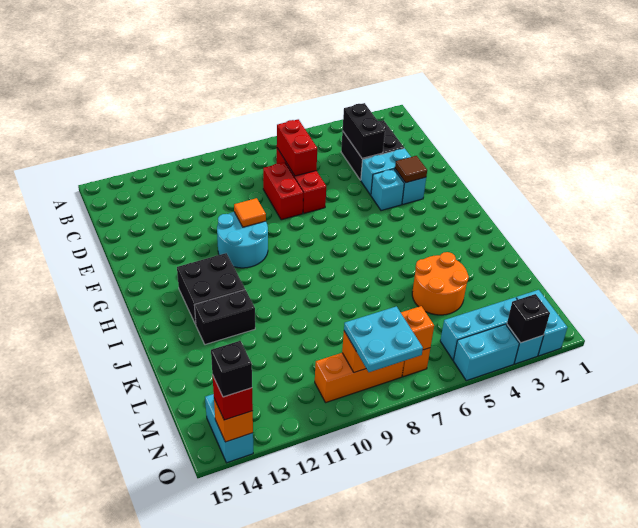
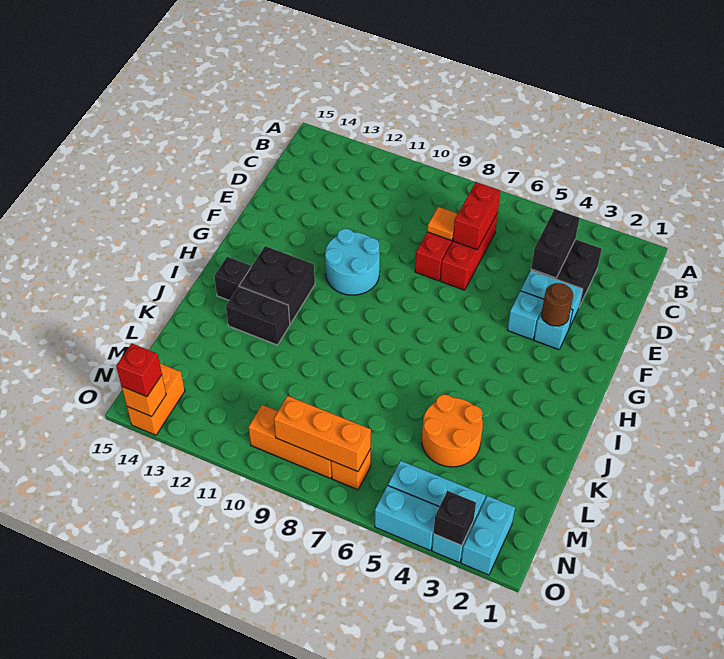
brown tile F3 level 2 -> brown round brick F3 level 2
orange tile F10 level 2 -> orange tile D8 level 2
cyan plate N8:O9 level 3 -> none
cyan brick N14:O14 level 1 -> orange brick N14:O14 level 1
black brick O14 level 4 -> black brick I14 level 1

